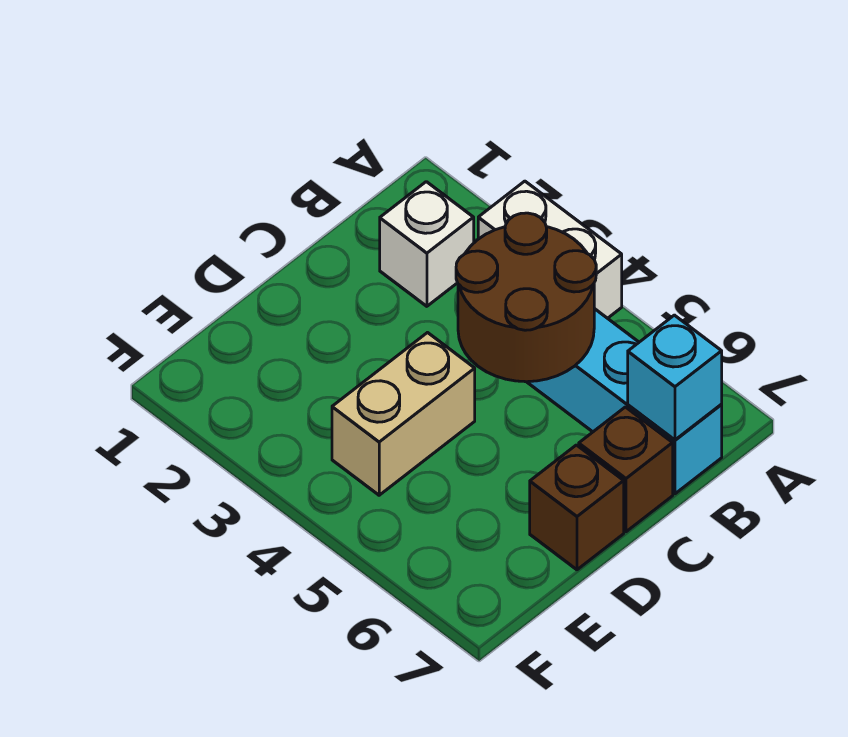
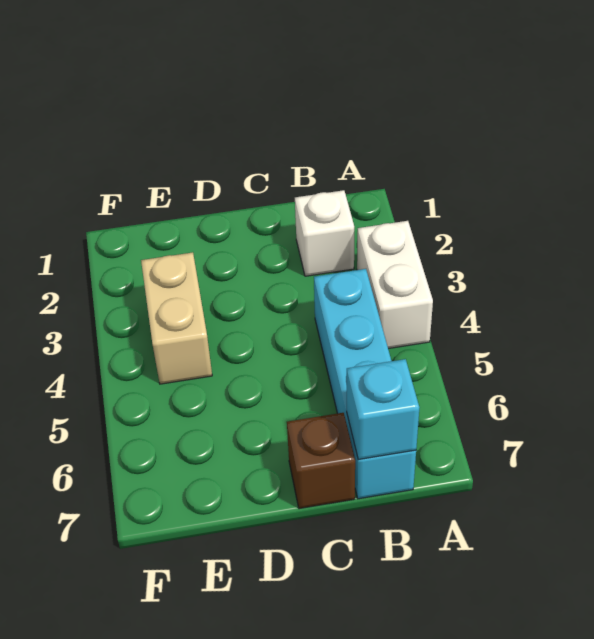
brown round brick B4:C5 level 2 -> none
tan brick D4:E4 level 1 -> tan brick E3:E4 level 1
brown brick D7 level 1 -> none

